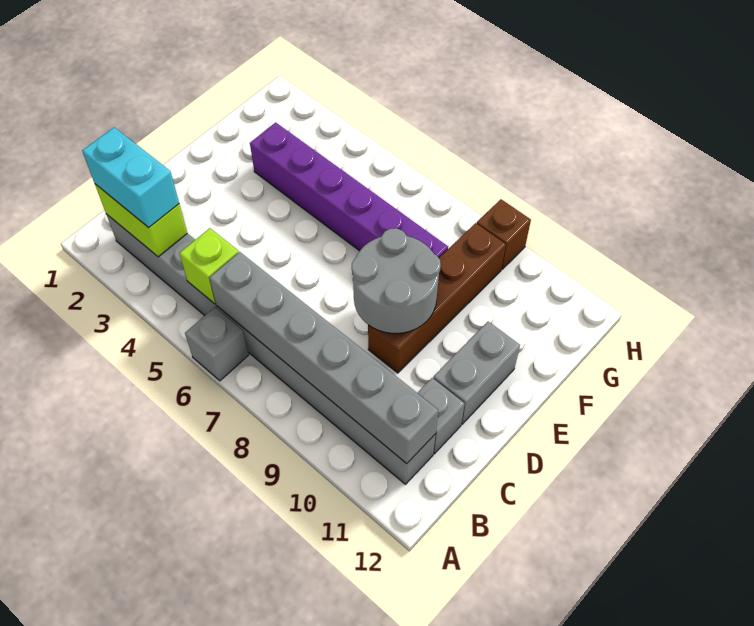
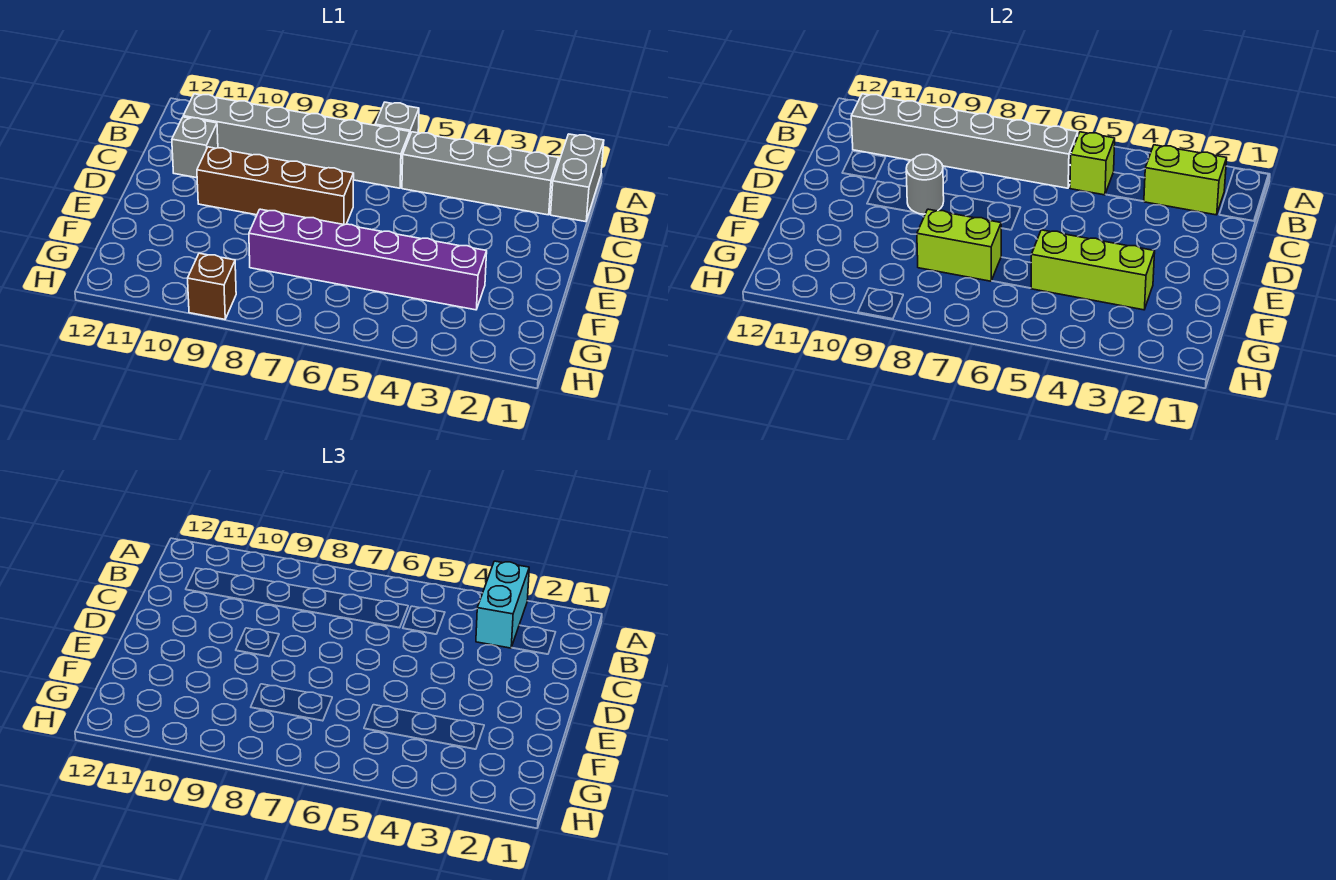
cyan brick B2:B3 level 3 -> cyan brick A3:B3 level 3
grey round brick D8:E9 level 2 -> grey round brick D9 level 2
brown brick D9:G9 level 1 -> brown brick D7:D10 level 1
grey brick D11:E11 level 1 -> grey brick A1:B1 level 1
none -> lime brick F3:F5 level 2
none -> lime brick F7:F8 level 2

